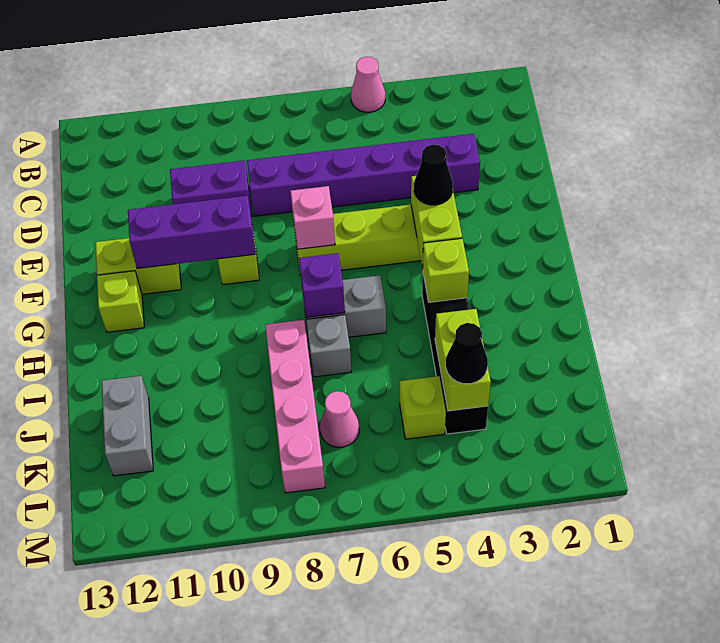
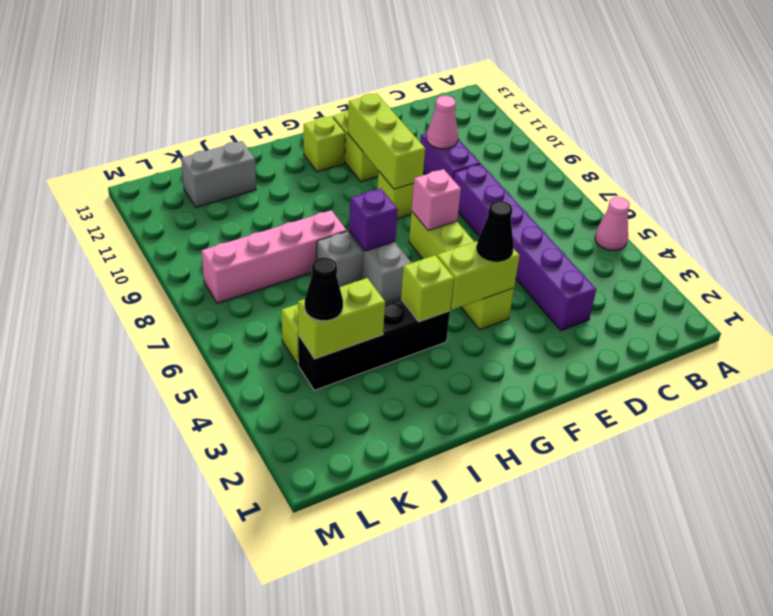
purple brick F9:F11 level 2 -> lime brick F9:F11 level 2
pink cone K7 level 1 -> pink cone D10 level 2

